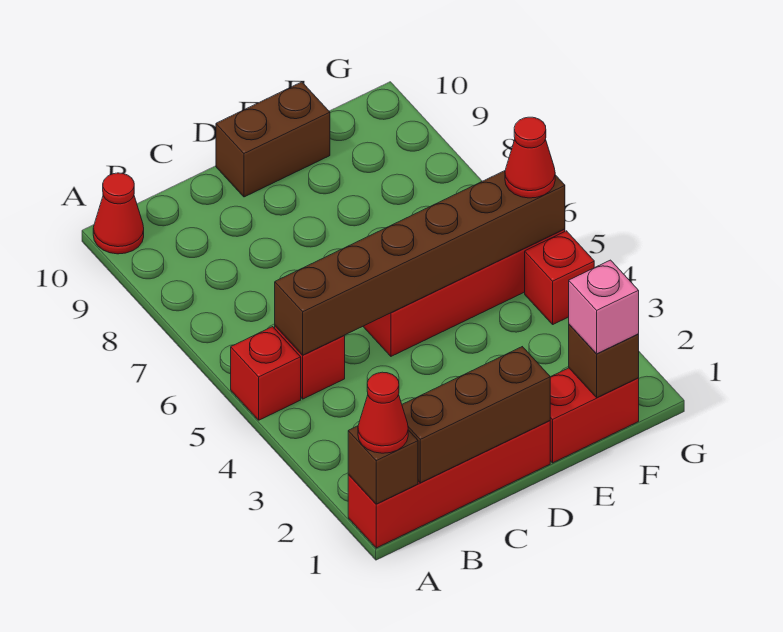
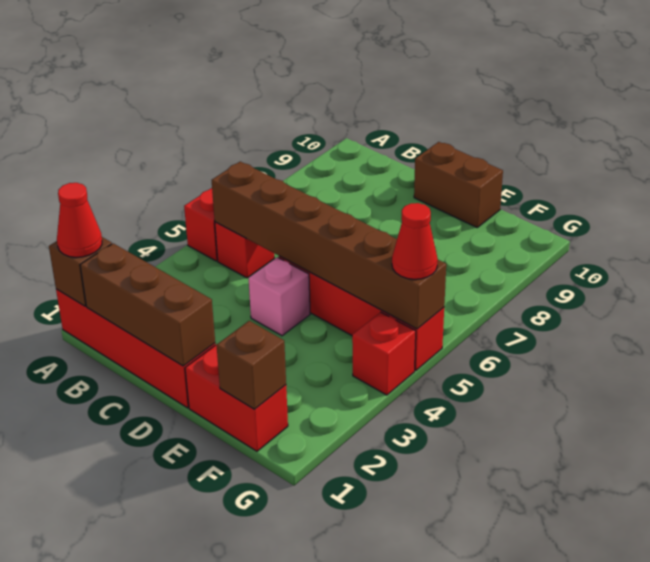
red cone A10 level 1 -> none
pink brick F1 level 3 -> pink brick D4 level 1

